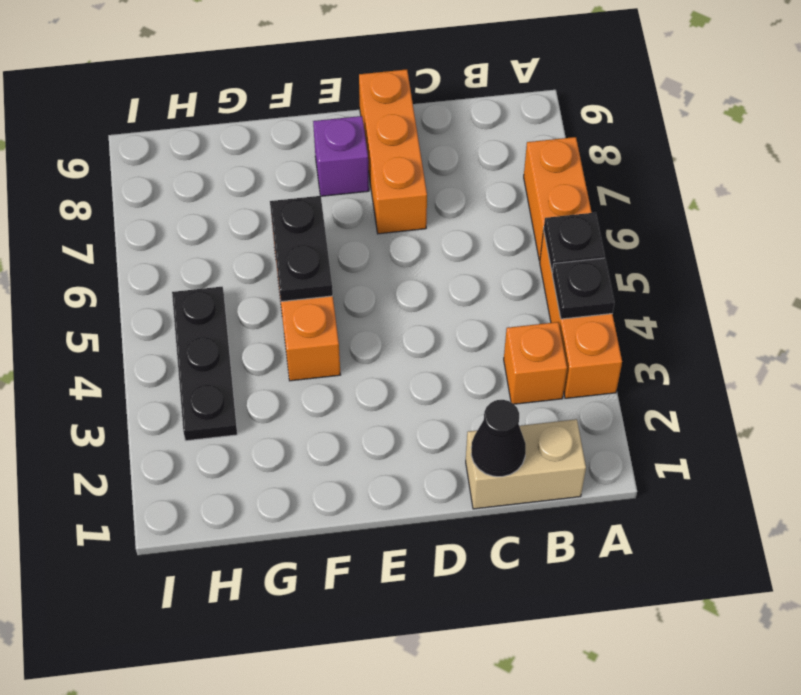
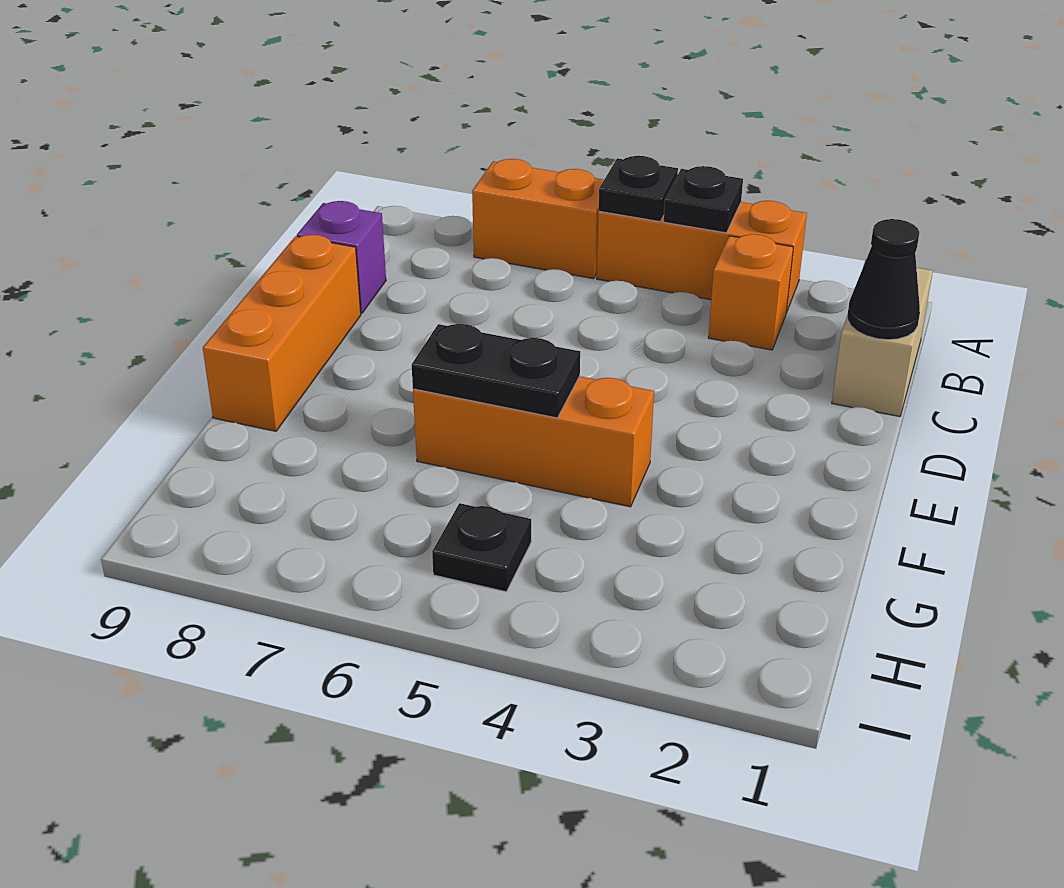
orange brick D7:D9 level 1 -> orange brick D9:F9 level 1
purple brick E8 level 1 -> purple brick C9 level 1
black plate H3:H5 level 1 -> black plate H5 level 1

